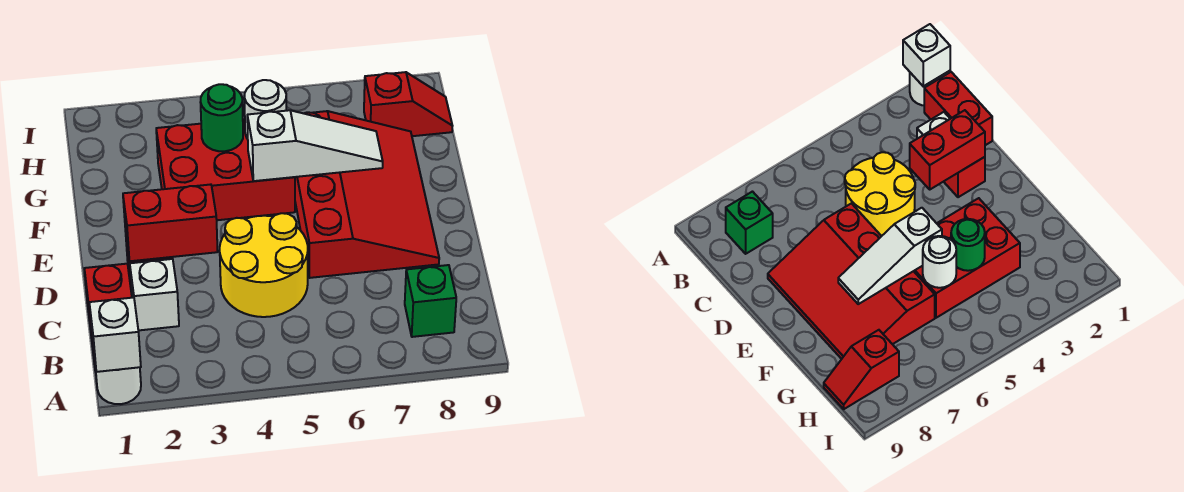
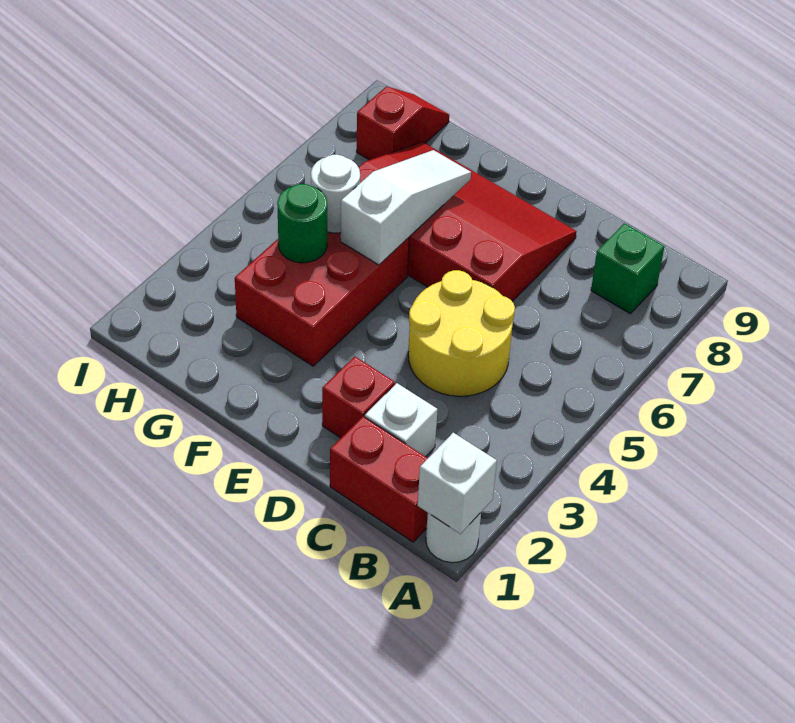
red brick D2:D3 level 2 -> none

